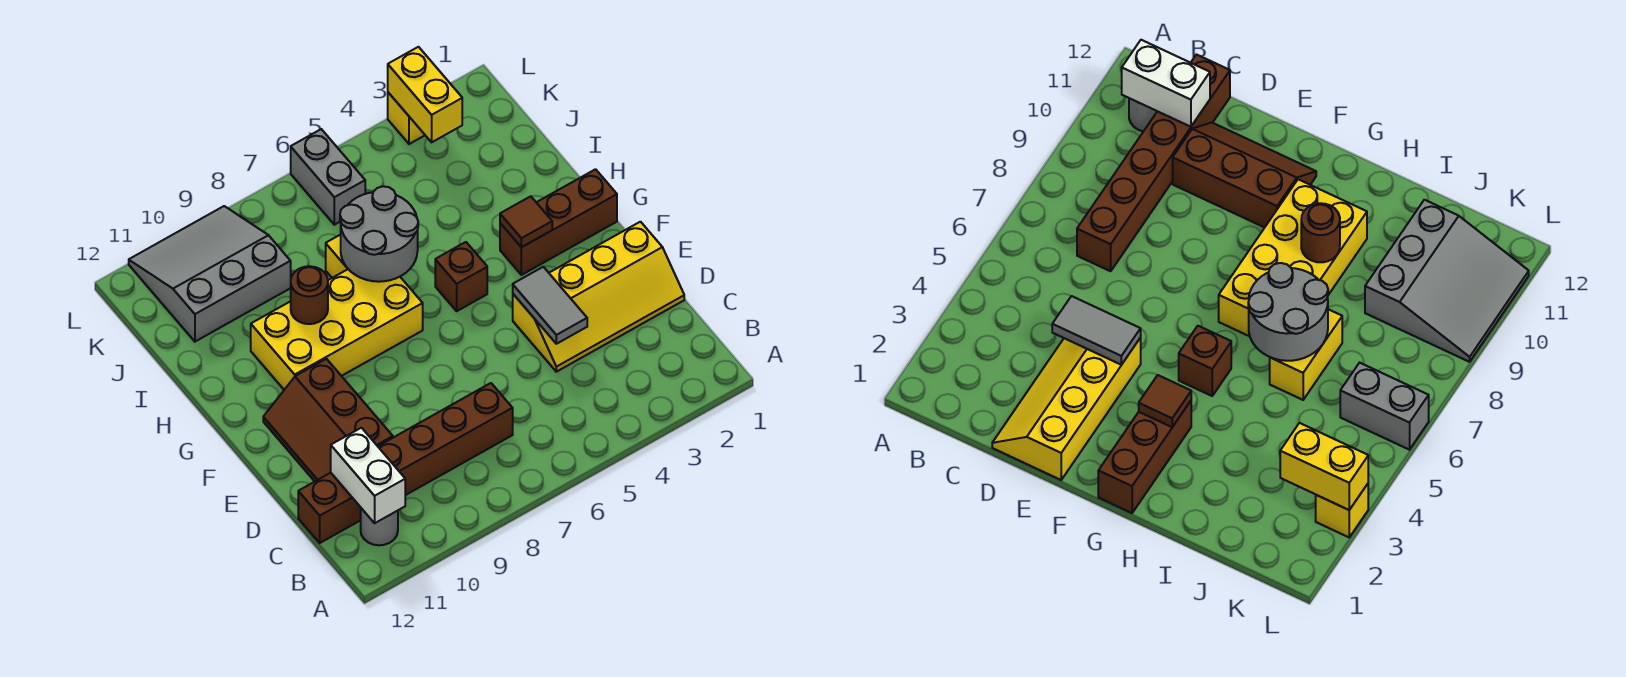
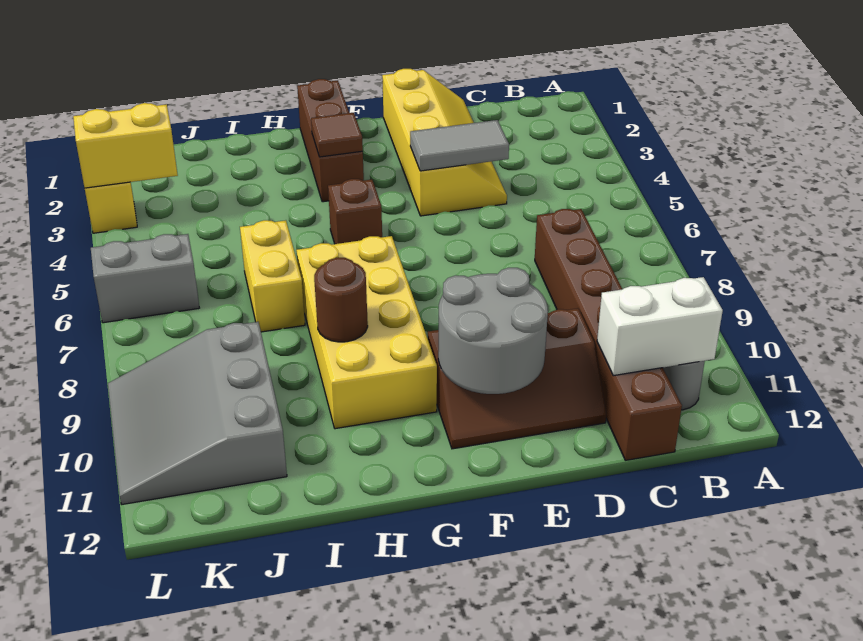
grey round brick H6:I7 level 2 -> grey round brick E10:F11 level 2

